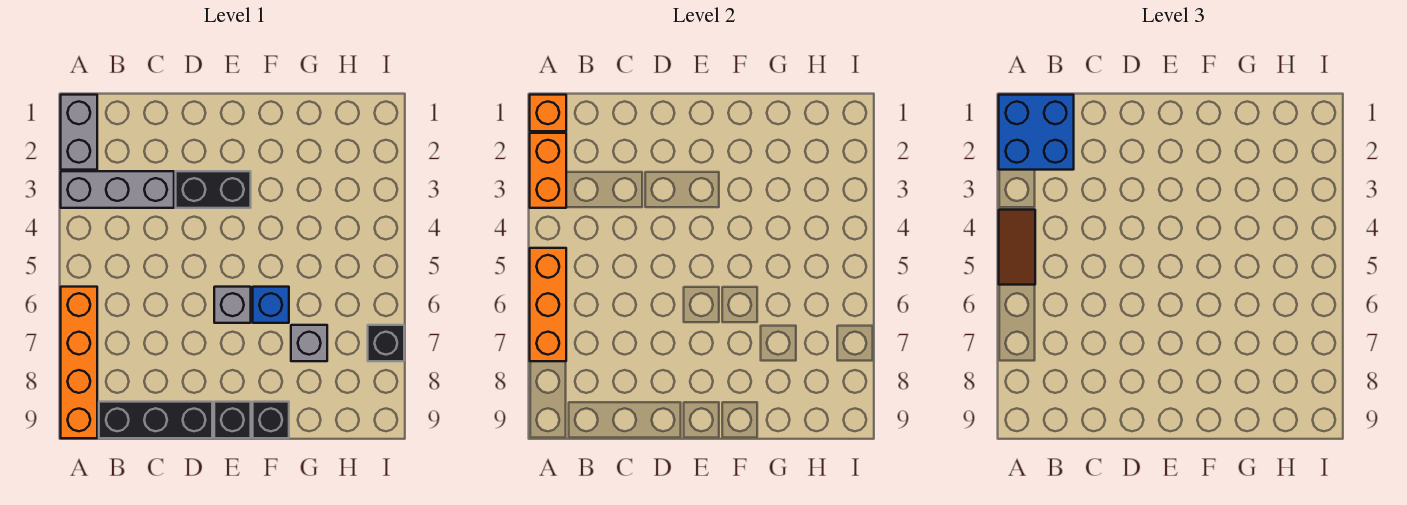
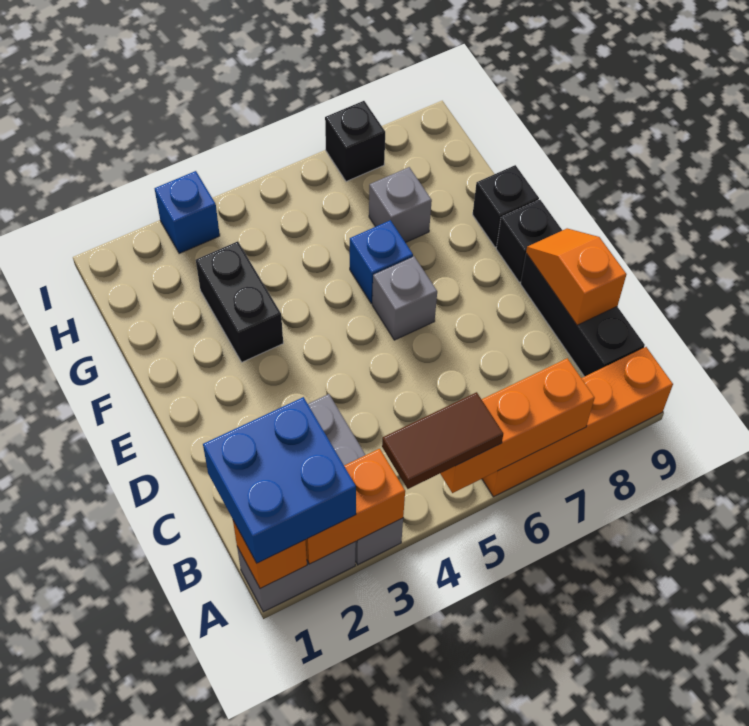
none -> orange slope C9:D9 level 2 top C
black brick D3:E3 level 1 -> black brick F3:G3 level 1
none -> blue brick I3 level 1

